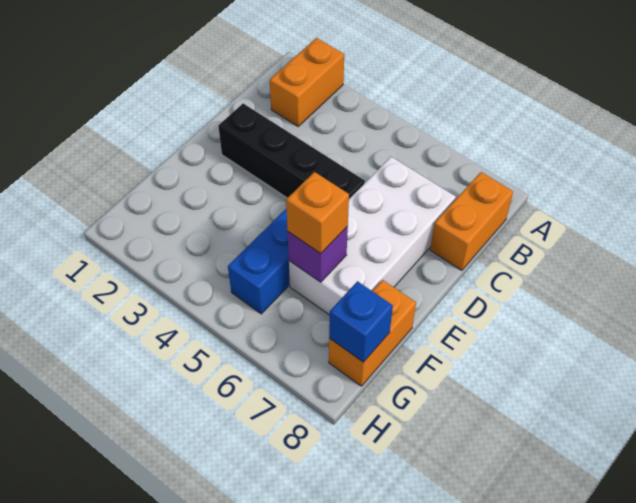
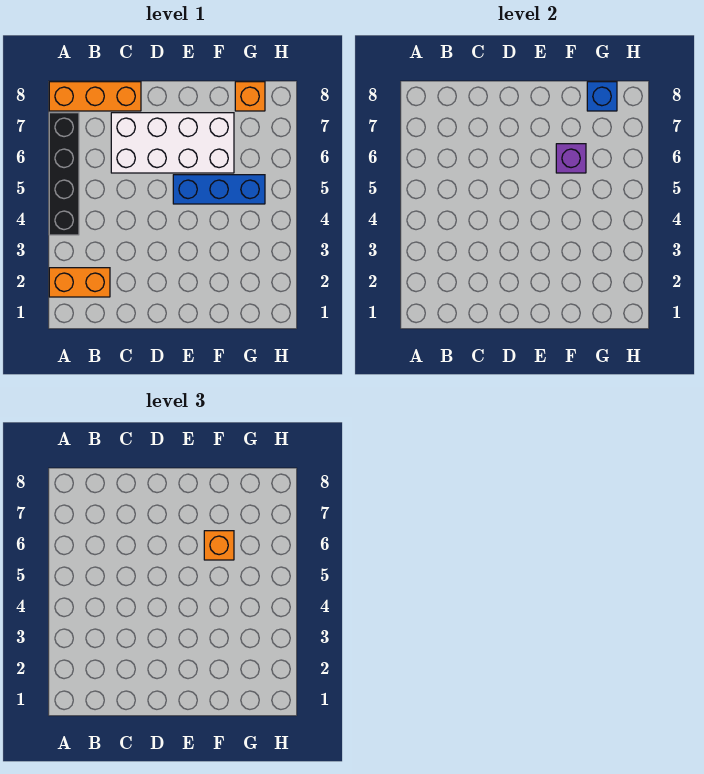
orange brick B8:C8 level 1 -> orange brick A8:C8 level 1
black brick D2:D5 level 1 -> black brick A4:A7 level 1
orange brick F8:G8 level 1 -> orange brick G8 level 1

